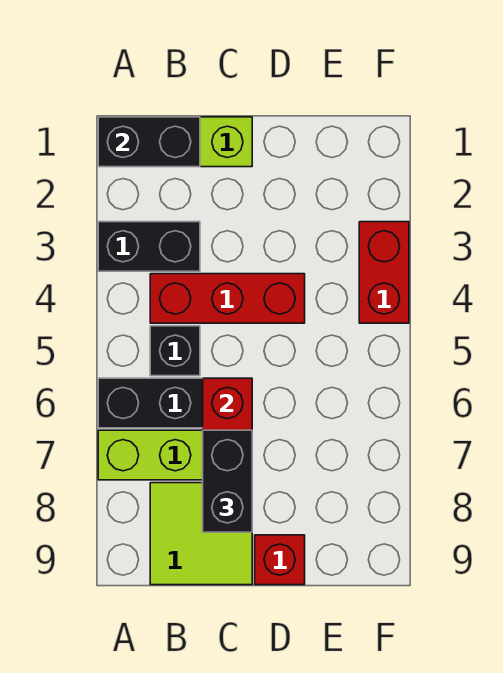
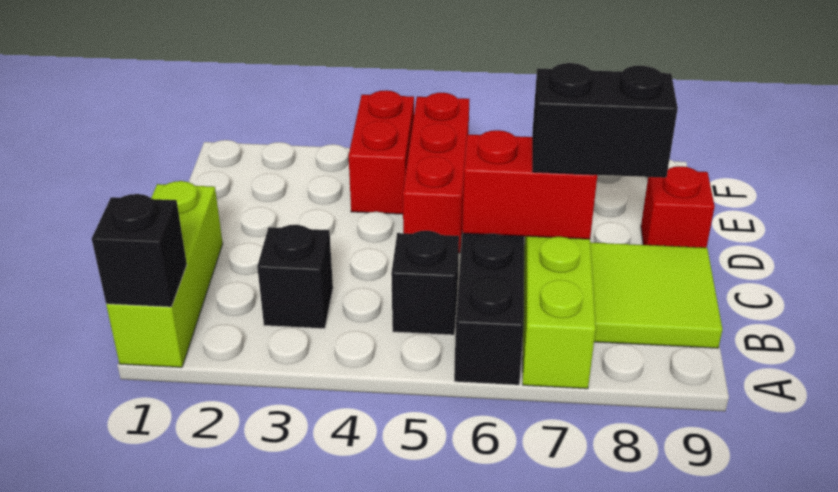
black brick A1:B1 level 2 -> black brick A1 level 2
black brick A3:B3 level 1 -> black brick B3 level 1
red brick B4:D4 level 1 -> red brick D5:F5 level 1
red brick F3:F4 level 1 -> red brick E4:F4 level 1

